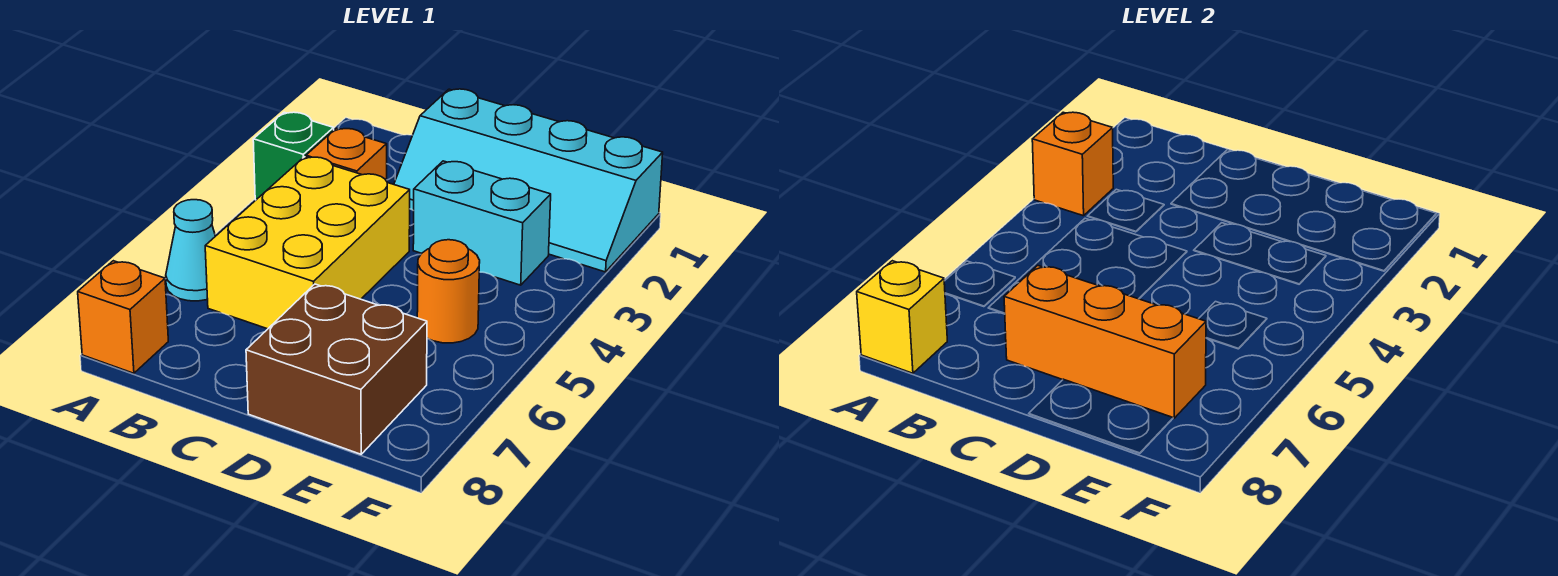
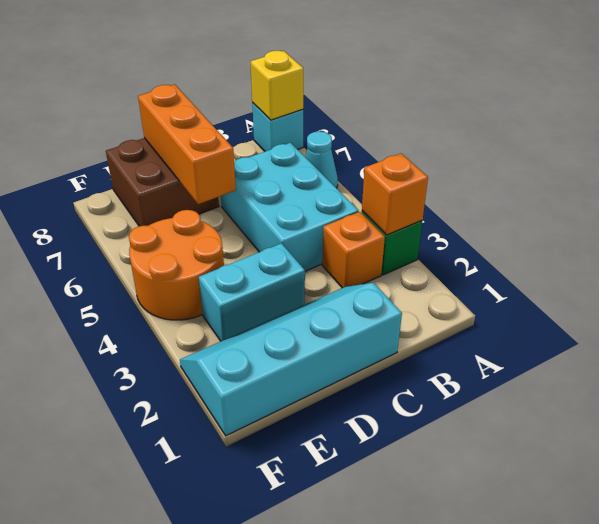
orange brick A8 level 1 -> cyan brick A8 level 1
yellow brick B4:C6 level 1 -> cyan brick B4:C6 level 1
orange brick C7:E7 level 2 -> orange brick D6:D8 level 2
orange round brick E5 level 1 -> orange round brick E4:F5 level 1

